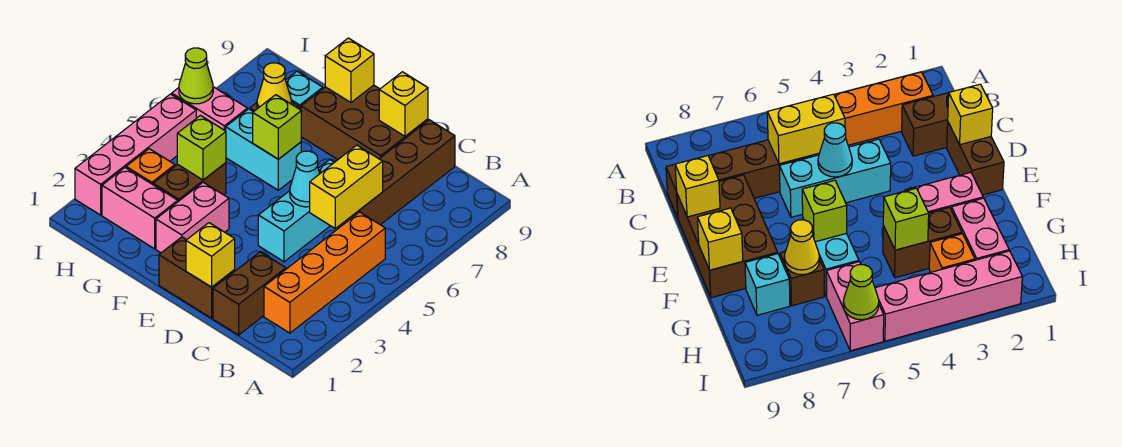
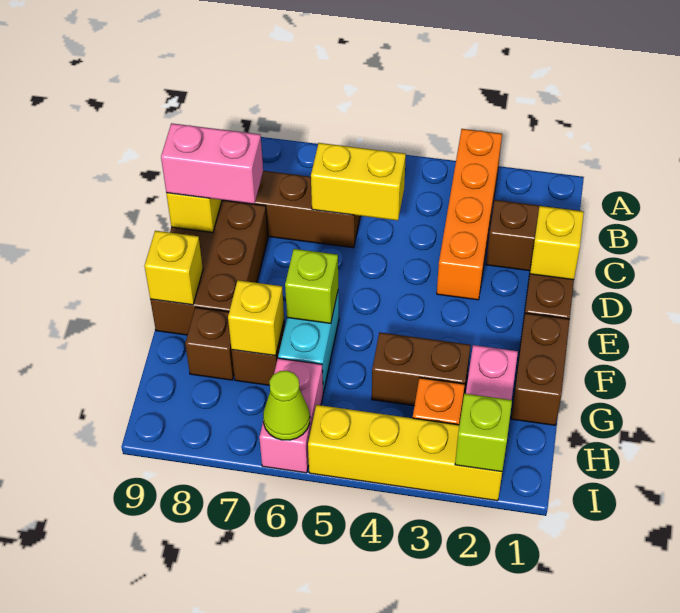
orange brick B2:B5 level 1 -> orange brick A3:D3 level 1
cyan brick D4:D6 level 1 -> none
cyan cone D5 level 2 -> none
none -> brown brick F1:G1 level 1
pink brick F2:F3 level 1 -> pink brick D8:D9 level 3
lime brick G4 level 2 -> lime brick I2 level 2
yellow cone G7 level 2 -> yellow brick G7 level 2
cyan brick G8 level 1 -> brown brick G8 level 1
pink brick I2:I5 level 1 -> yellow brick I2:I5 level 1

